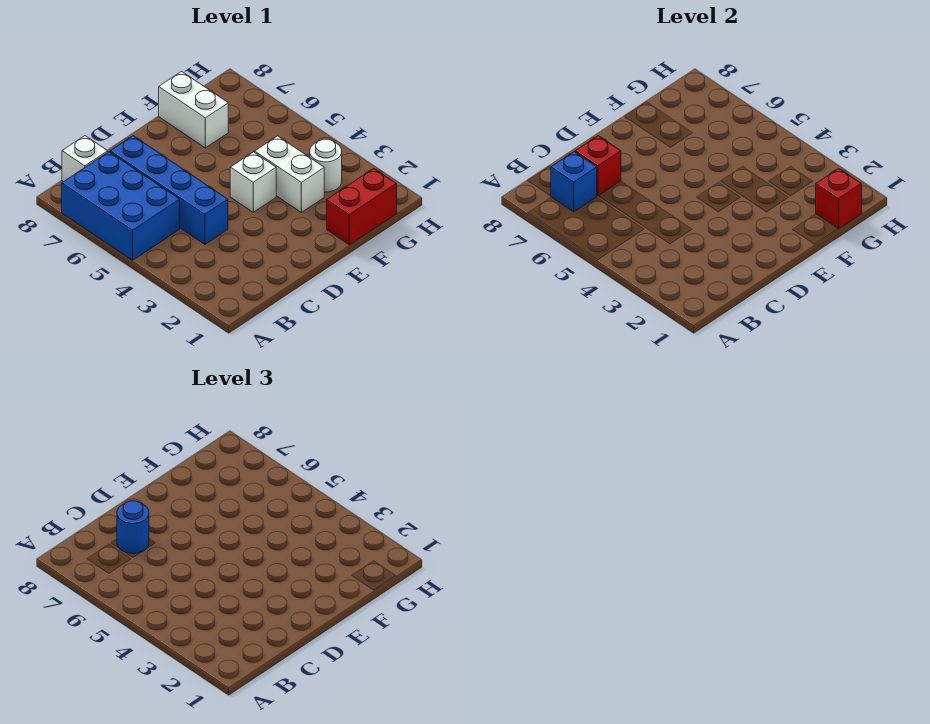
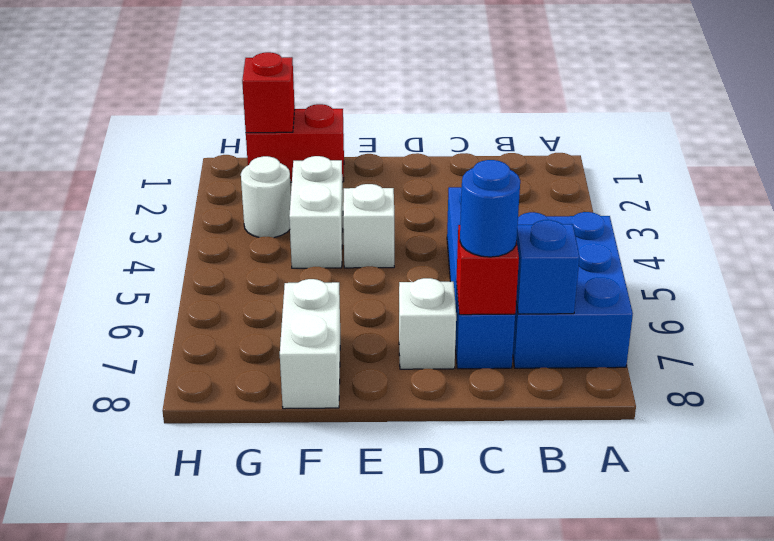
white brick B8 level 1 -> white brick D7 level 1

